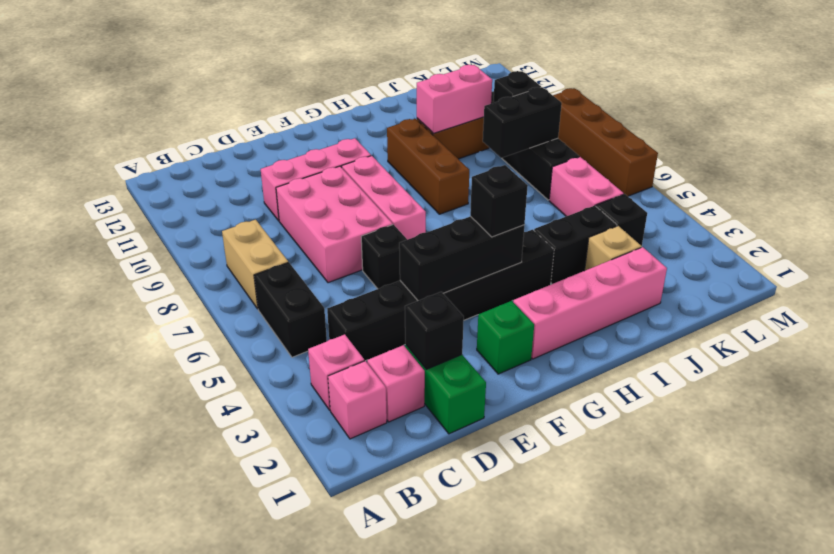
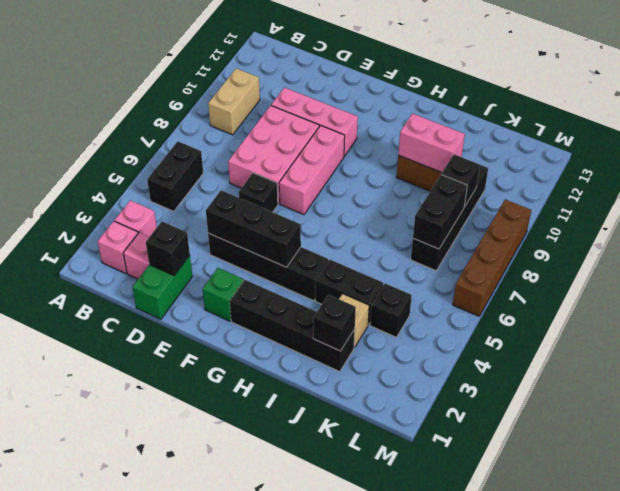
tan brick B7:B8 level 1 -> tan brick B9:B10 level 1
black brick C4:H4 level 1 -> black brick E4:H4 level 1
pink brick G2:J2 level 1 -> black brick G2:J2 level 1
black brick G4 level 3 -> black brick J2 level 2
brown brick H8:H10 level 1 -> none
black brick J8:K8 level 2 -> black brick K7:K8 level 2
pink brick K5:K6 level 1 -> none

